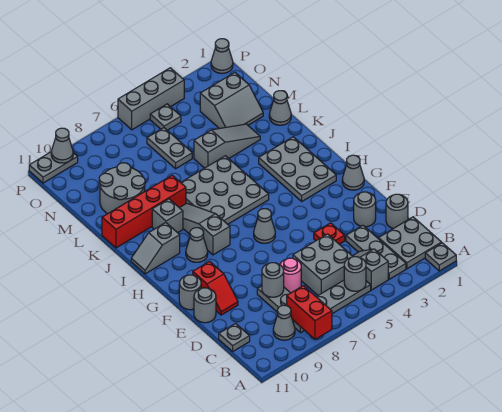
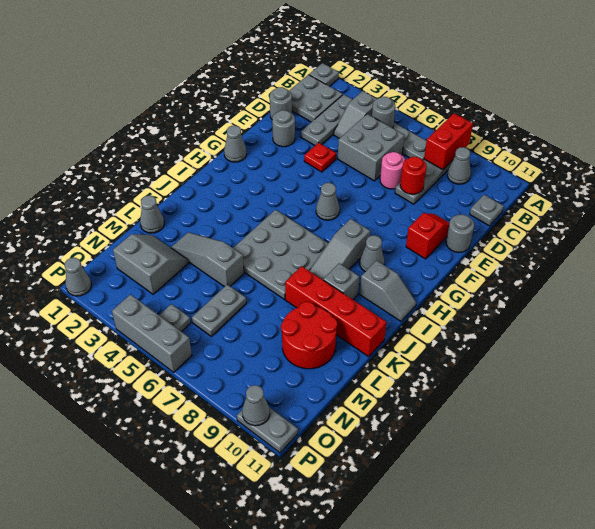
grey round brick D8 level 2 -> red round brick D8 level 2
grey round brick F11 level 1 -> none
grey plate H2:J3 level 1 -> none
grey round brick L9:M10 level 1 -> red round brick L9:M10 level 1

